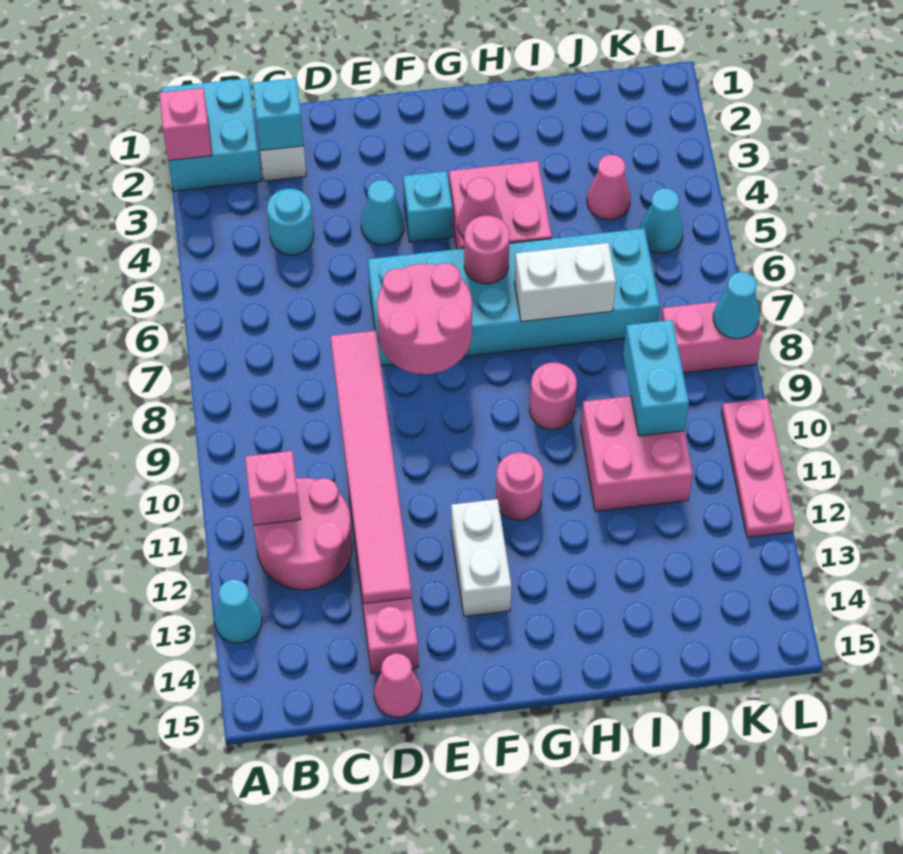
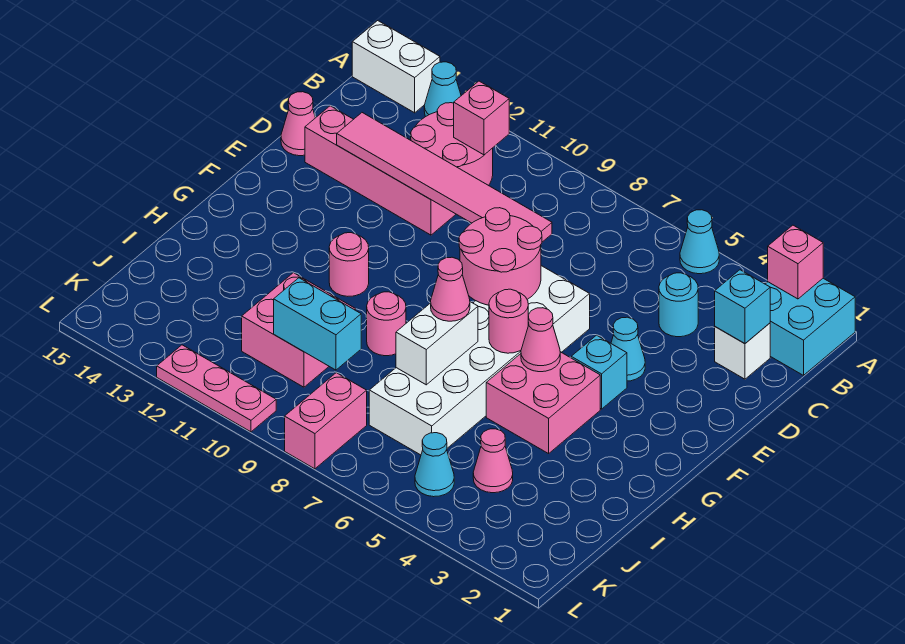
cyan brick E6:J7 level 1 -> white brick E6:J7 level 1
white brick F12:F13 level 1 -> white brick A14:A15 level 1
none -> pink cone H7 level 3
cyan cone L8 level 2 -> cyan cone A5 level 1

